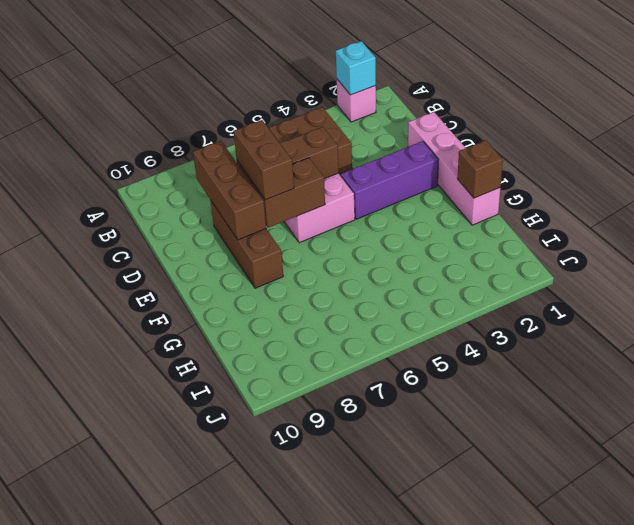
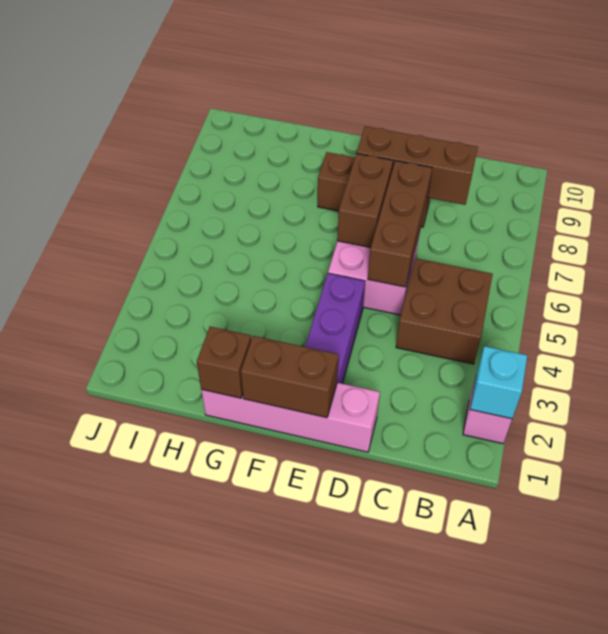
brown brick D7:E7 level 3 -> brown brick E1:F1 level 2

